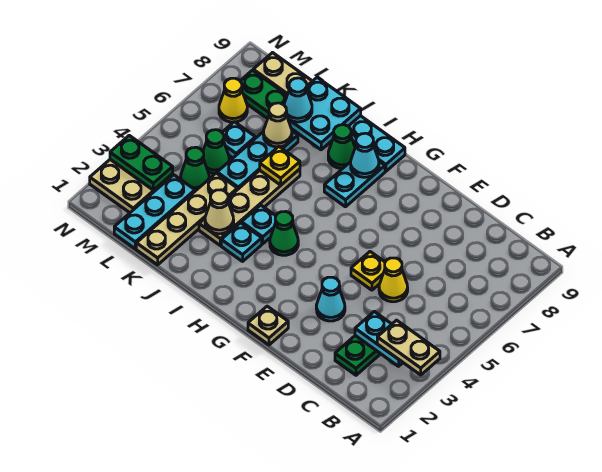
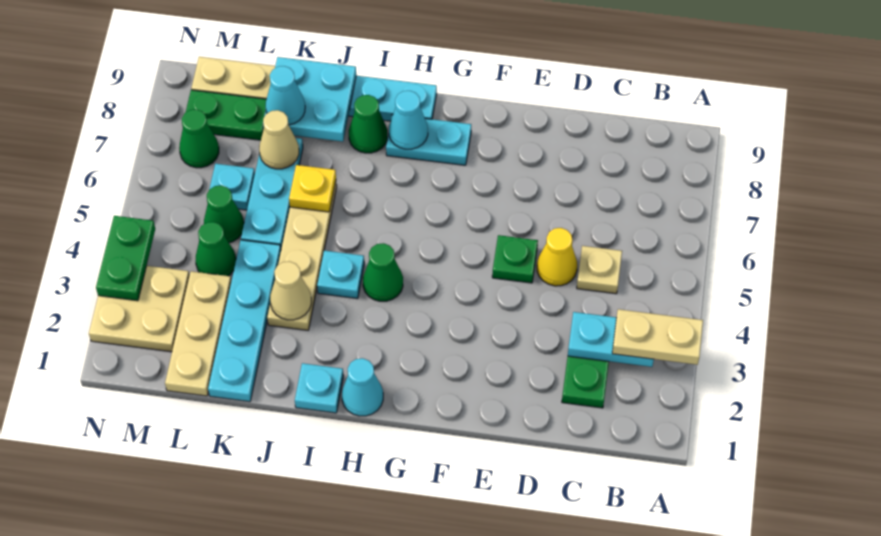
cyan cone E3 level 1 -> cyan cone H1 level 1
yellow plate E5 level 1 -> green plate E5 level 1
tan plate F1 level 1 -> tan plate C5 level 1
cyan plate H7:H8 level 1 -> cyan plate G8:H8 level 1
cyan plate I3 level 1 -> cyan plate I1 level 1
tan plate K1:K4 level 1 -> cyan plate K1:K4 level 1
cyan plate L1:L3 level 1 -> tan plate L1:L3 level 1
green plate M3:N3 level 2 -> green plate N3:N4 level 2
yellow cone M7 level 1 -> green cone M7 level 1

